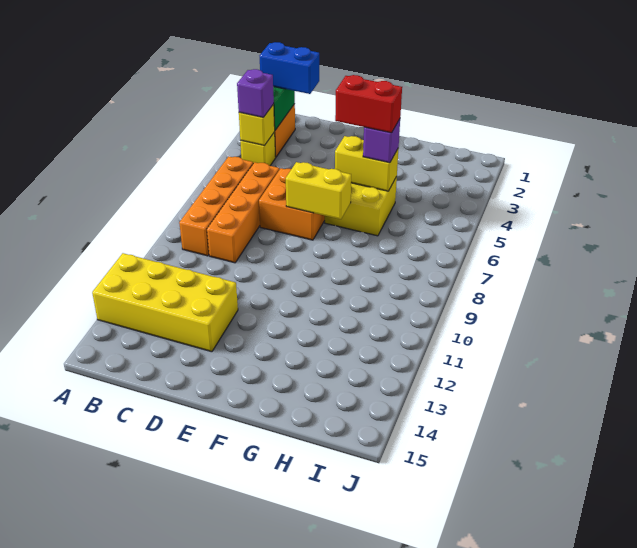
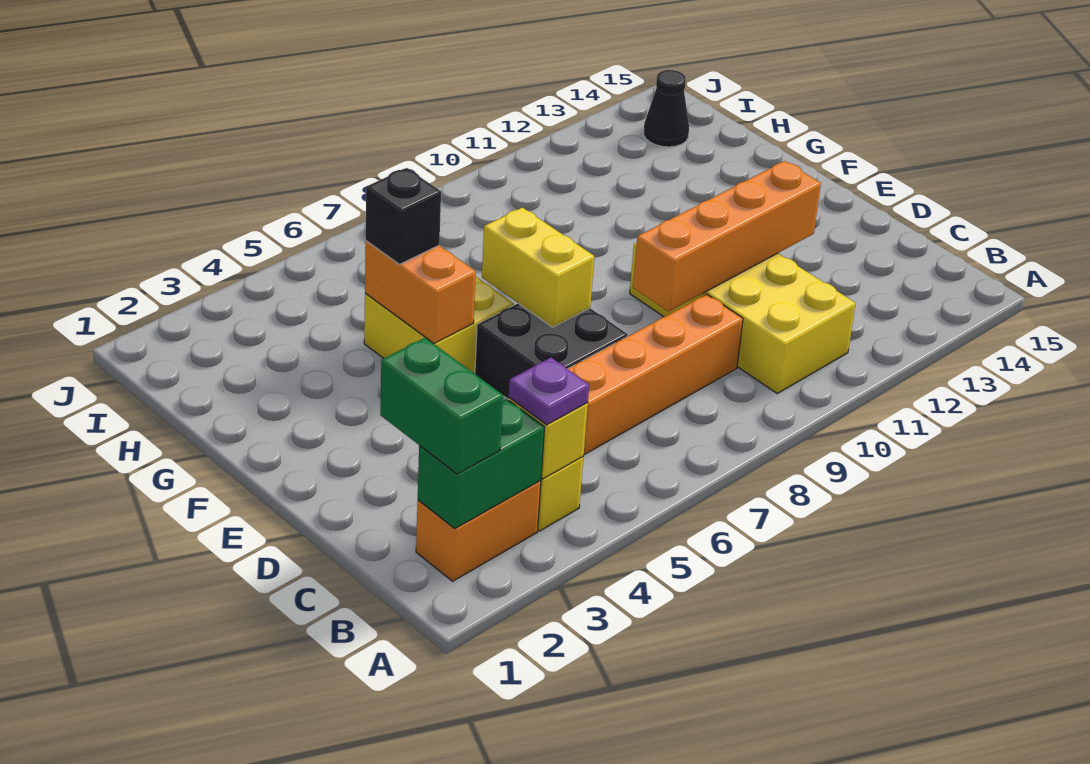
yellow brick A12:D13 level 1 -> yellow brick B10:E11 level 1
blue brick B2:C2 level 3 -> green brick B2:C2 level 3
purple brick B4 level 3 -> purple plate B4 level 3
orange brick B6:B9 level 1 -> orange brick D9:D12 level 2
orange brick D6:E7 level 1 -> black brick D6:E7 level 1
yellow brick F5:G5 level 2 -> orange brick F5:G5 level 2
red brick F5:G5 level 4 -> none
purple brick G5 level 3 -> black brick G5 level 3
none -> black cone I14 level 1

